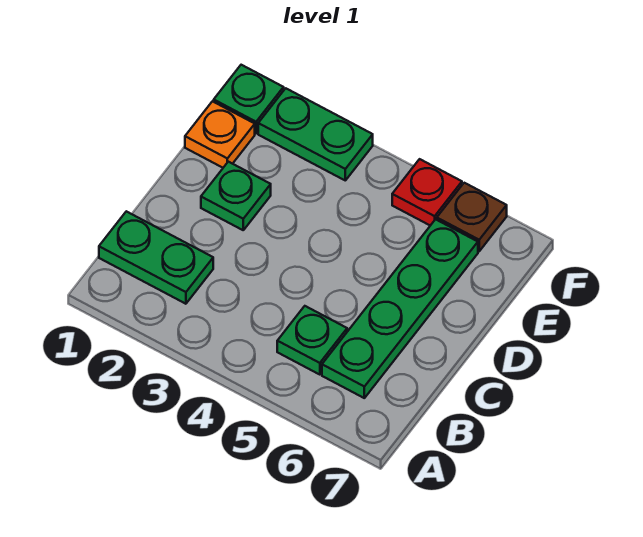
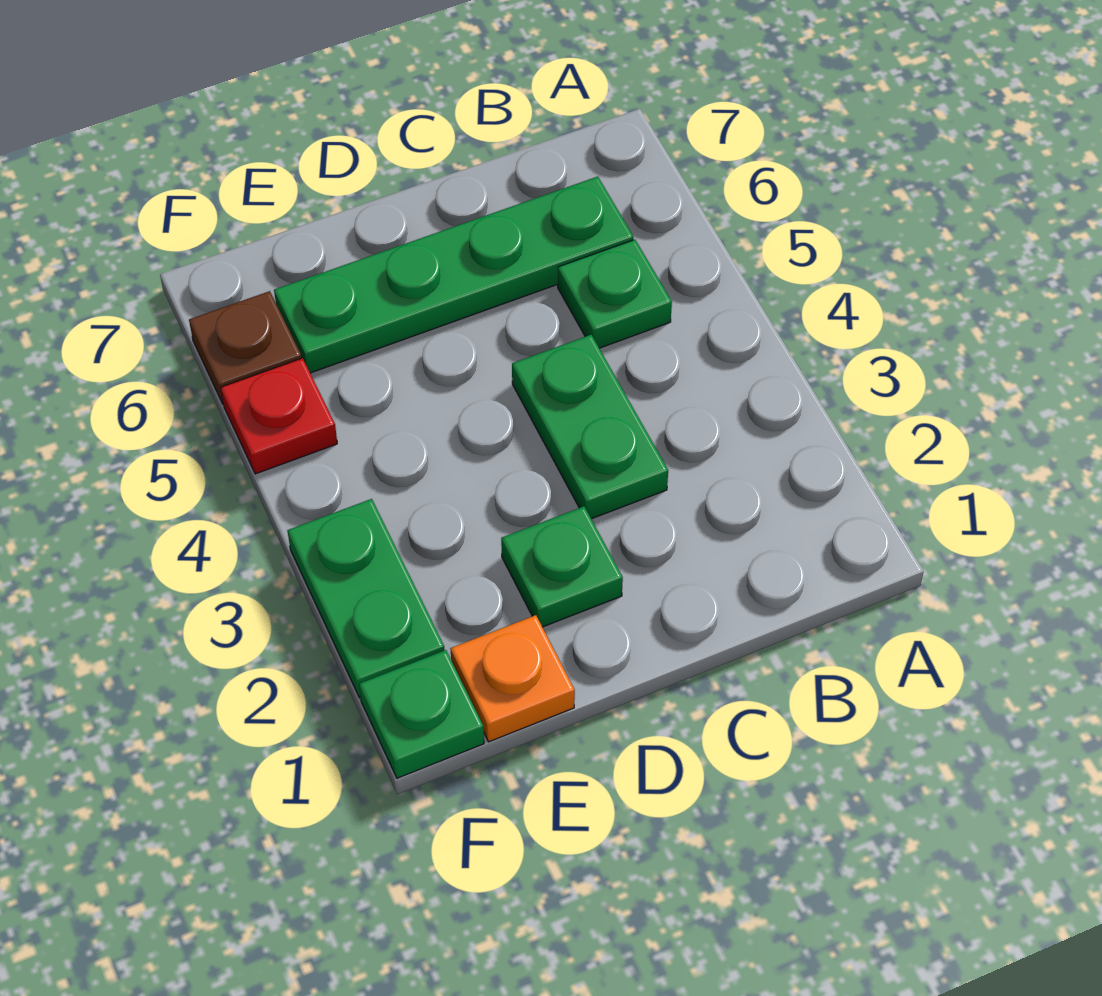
green plate B1:B2 level 1 -> green plate C3:C4 level 1

